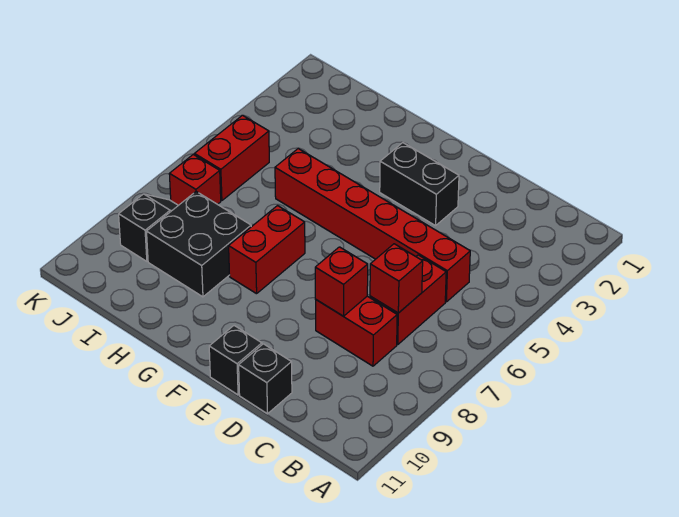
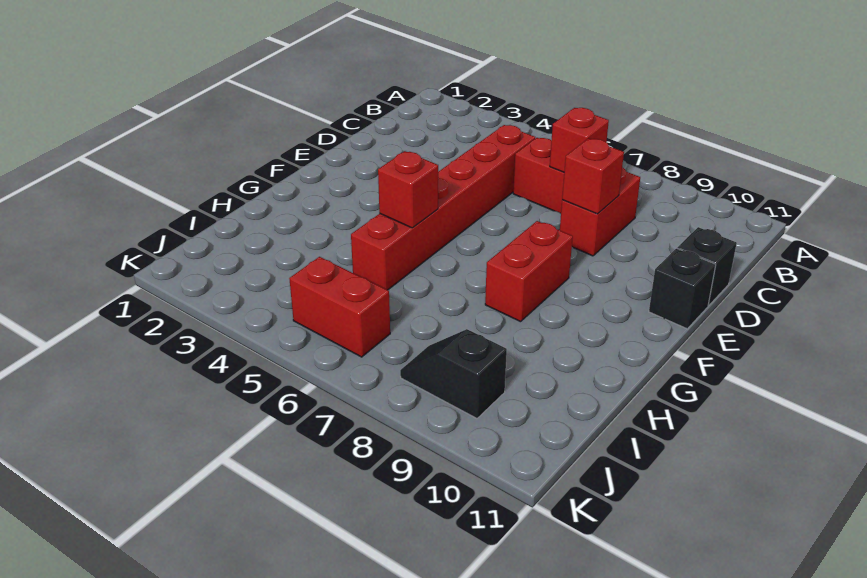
black brick E3:F3 level 1 -> none
red brick G7:G8 level 1 -> red brick F8:G8 level 1
black brick H8:I9 level 1 -> none
red brick J7 level 1 -> red brick G5 level 2

